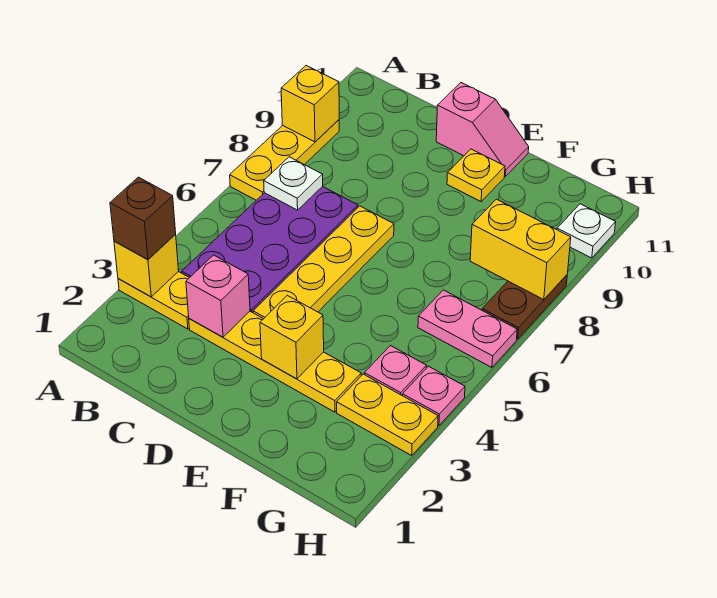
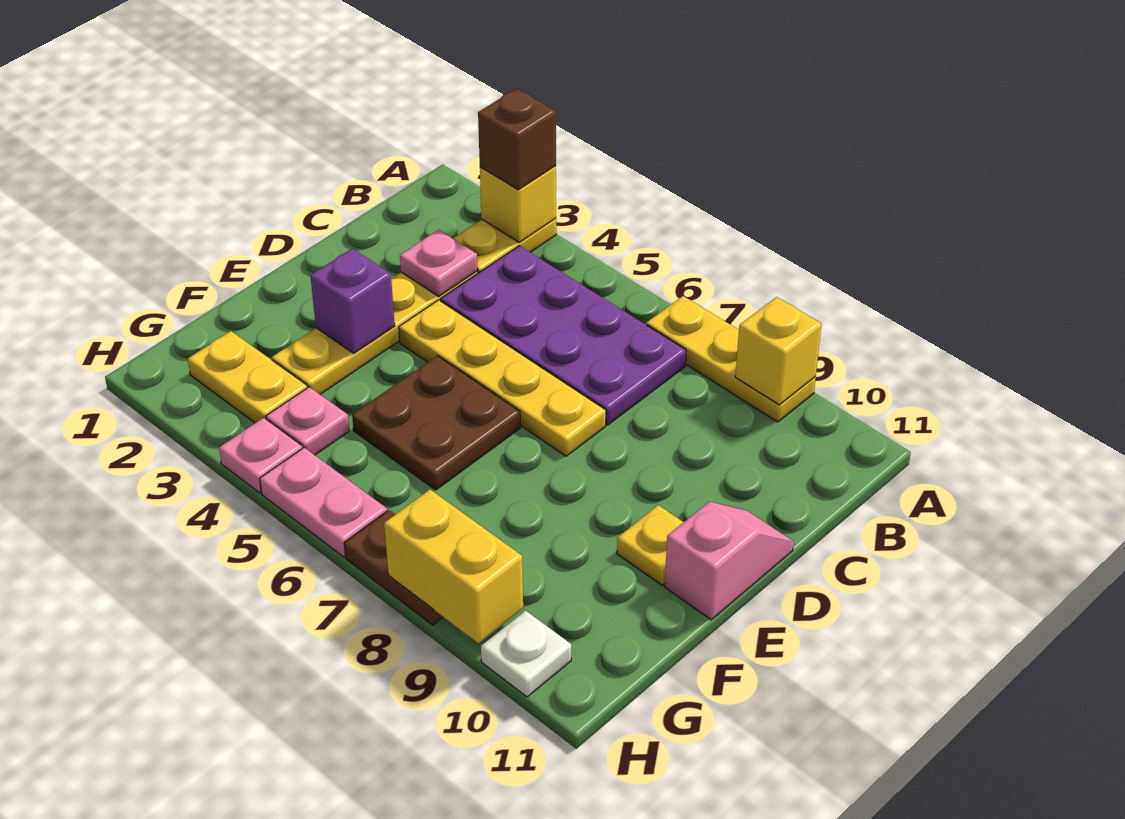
white plate B7 level 2 -> none
pink brick C3 level 2 -> pink plate C3 level 2
pink slope D11:E11 level 1 top D -> pink slope D11:E11 level 1 top E
yellow brick E3 level 2 -> purple brick E3 level 2
none -> brown plate E5:F6 level 1
yellow plate G3:H3 level 1 -> yellow plate G2:G3 level 1
pink plate G6:H6 level 1 -> pink plate H5:H6 level 1
yellow brick G8:H8 level 2 -> yellow brick H8:H9 level 2

